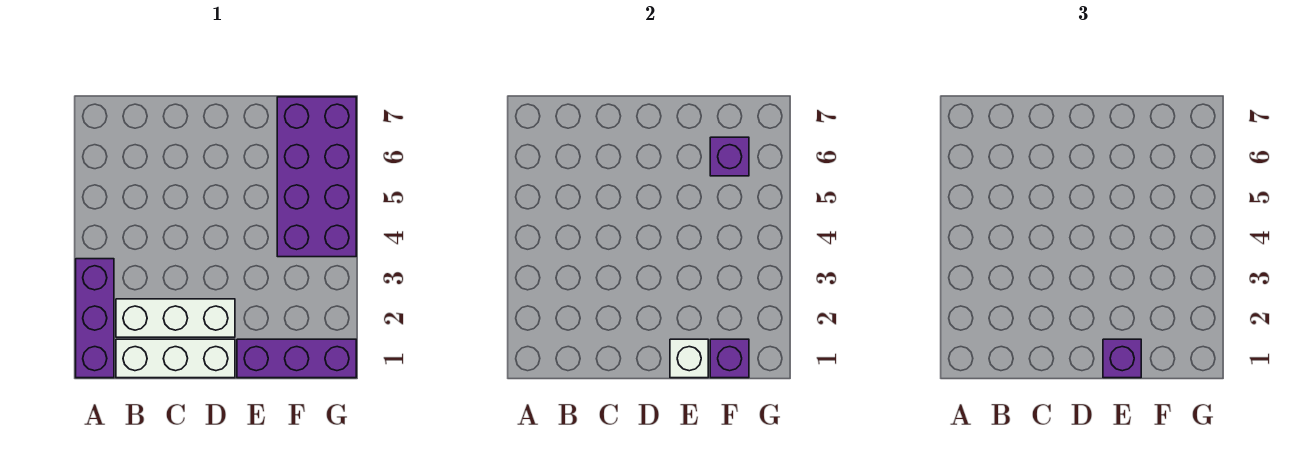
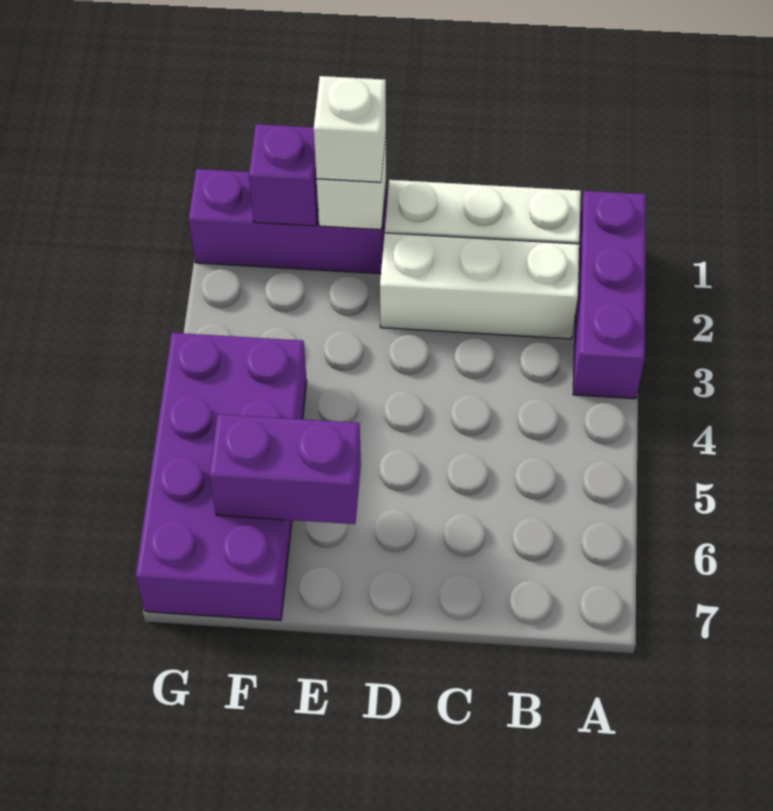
purple brick E1 level 3 -> white brick E1 level 3
purple brick F6 level 2 -> purple brick E6:F6 level 2

